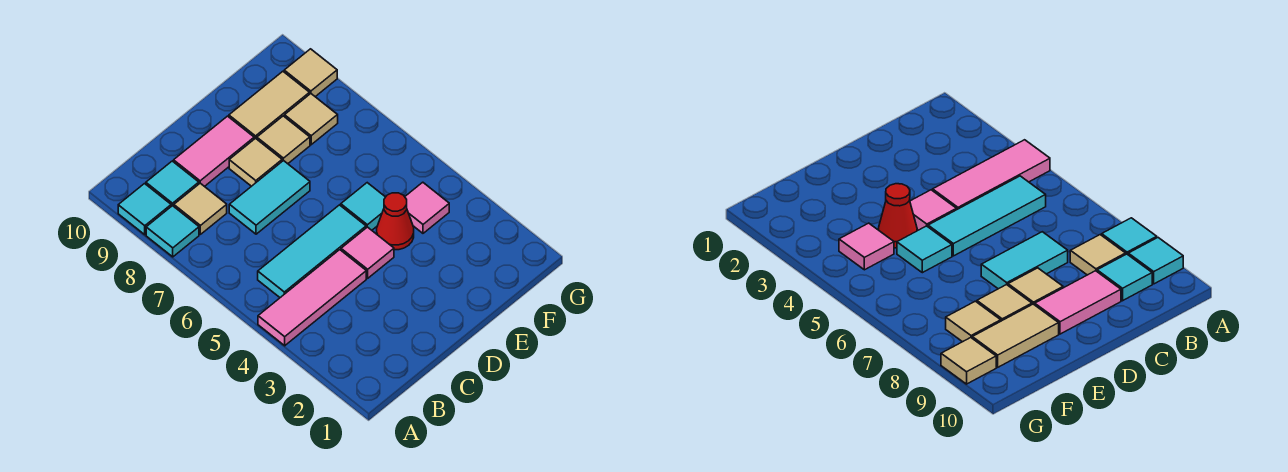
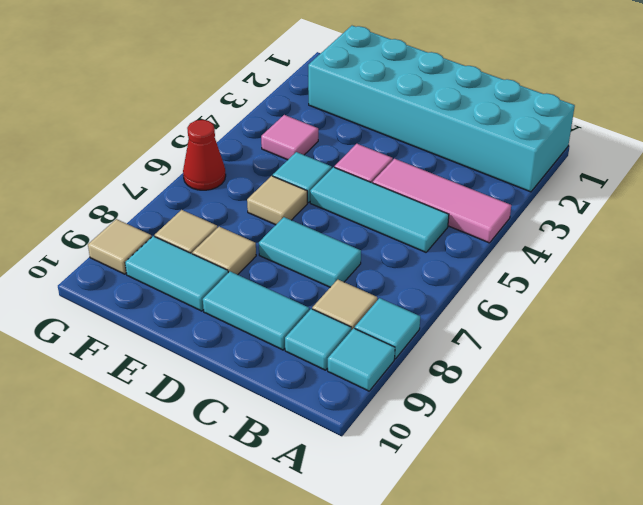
none -> cyan brick A1:F2 level 1
pink tile C9:D9 level 1 -> cyan tile C9:D9 level 1
tan tile D8 level 1 -> tan tile E6 level 1
red cone E4 level 1 -> red cone G6 level 1
tan tile E9:F9 level 1 -> cyan tile E9:F9 level 1

